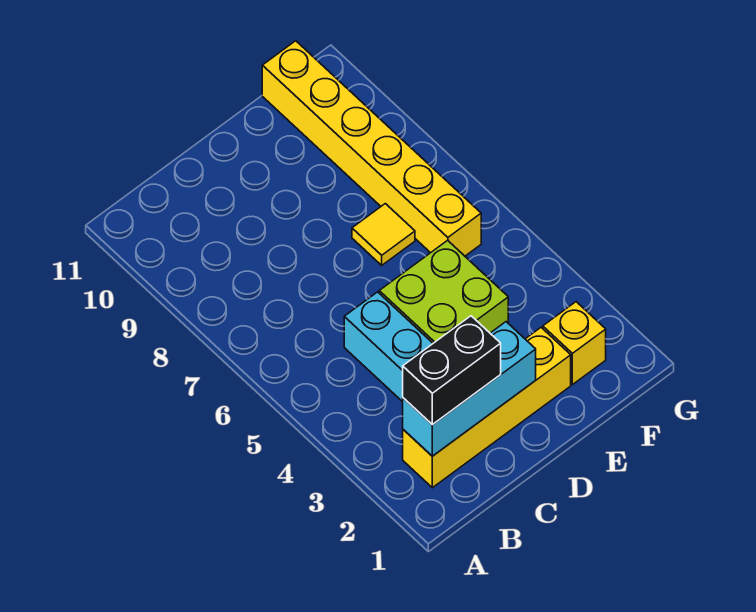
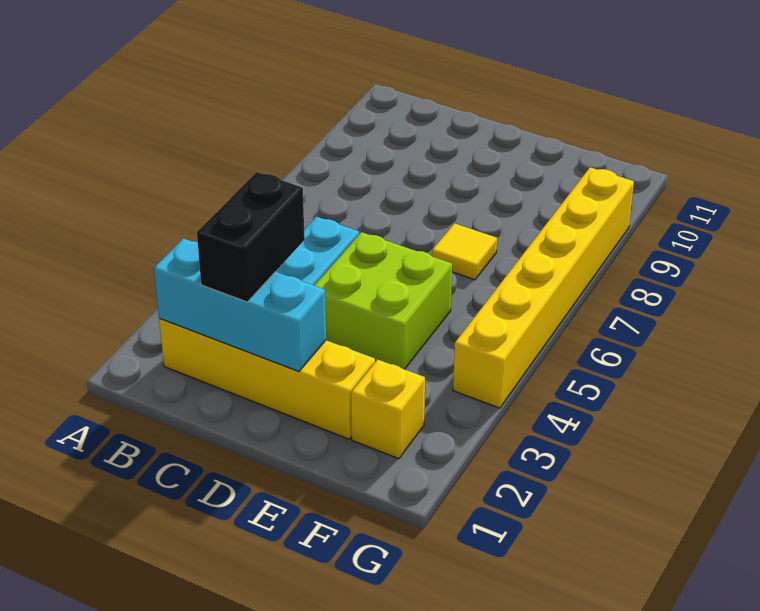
black brick B2:C2 level 3 -> black brick C2:C3 level 3
yellow brick F6:F11 level 1 -> yellow brick G4:G9 level 1

